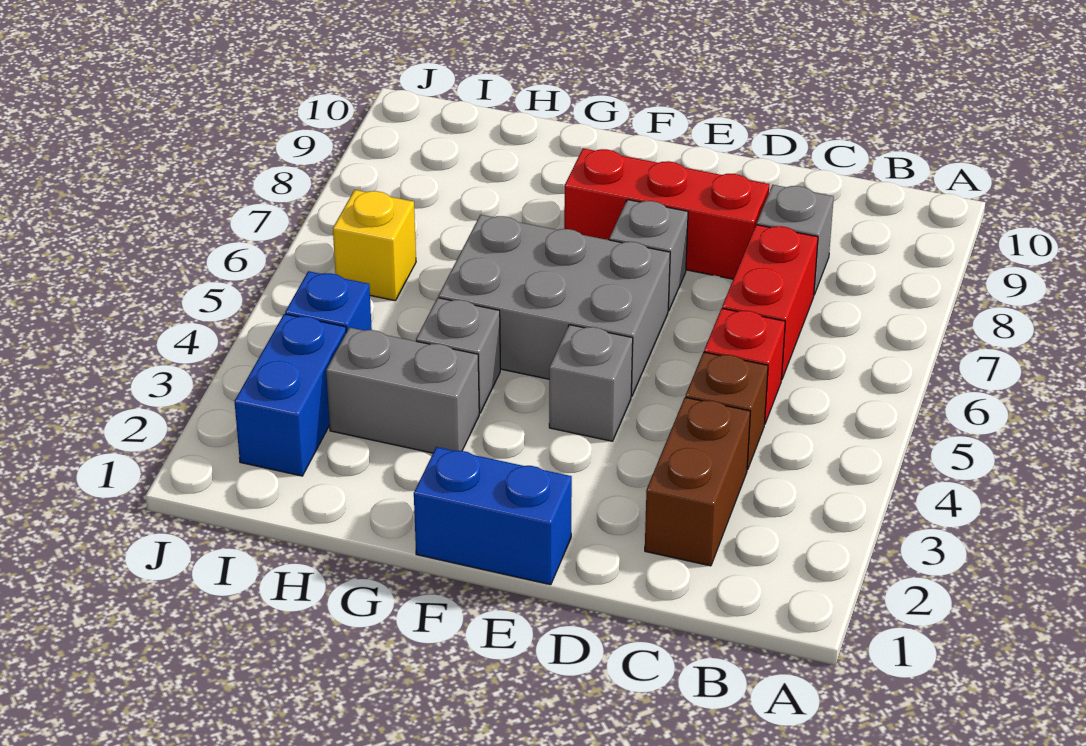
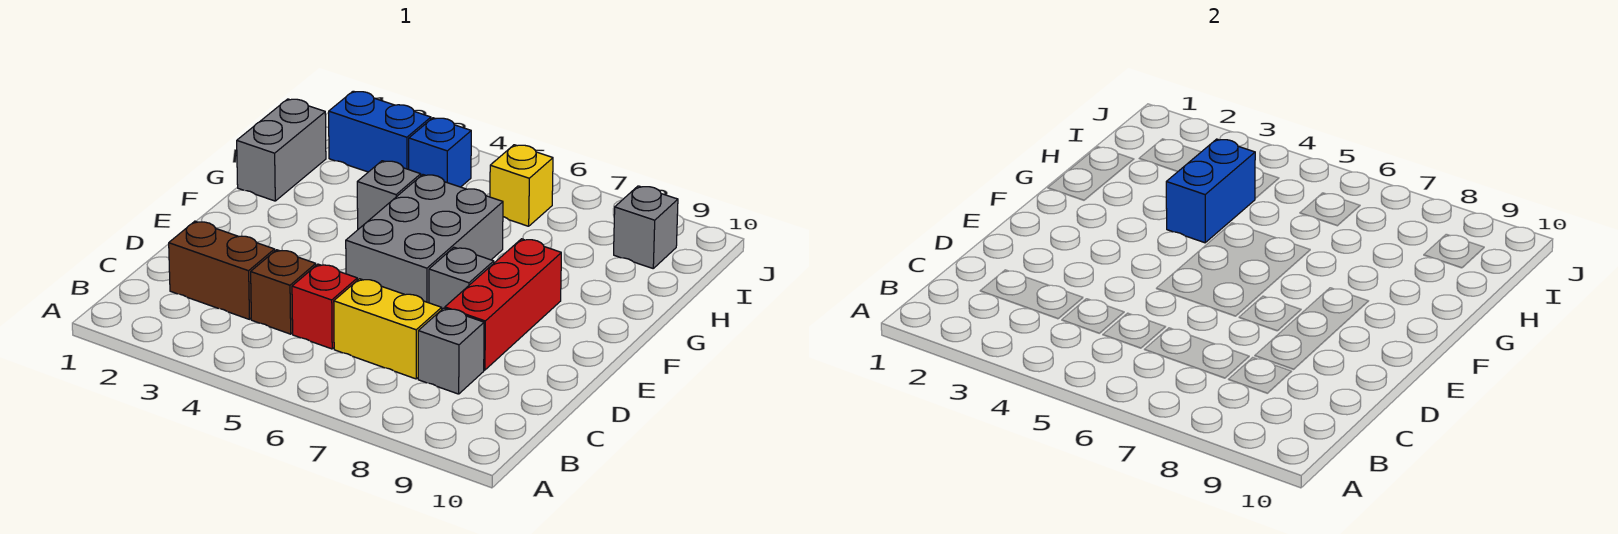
red brick C6:C7 level 1 -> yellow brick C6:C7 level 1
blue brick E1:F1 level 1 -> blue brick G4:H4 level 2
grey brick E4 level 1 -> grey brick I9 level 1
grey brick G3:H3 level 1 -> grey brick G1:H1 level 1

